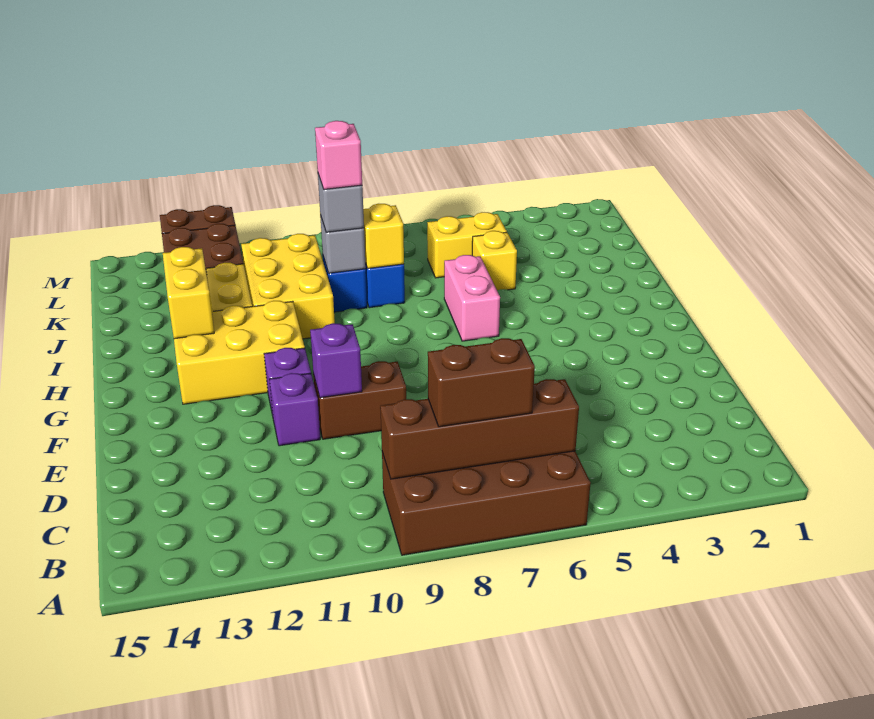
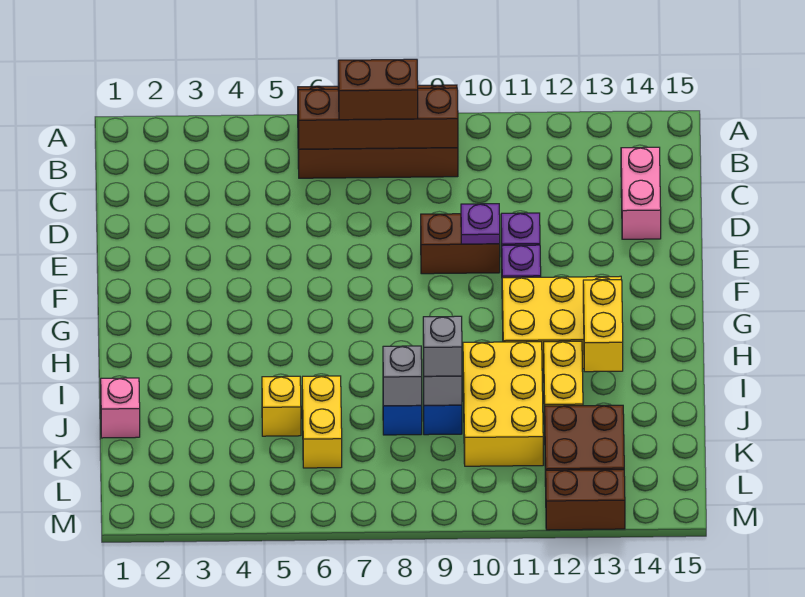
purple brick E10 level 2 -> purple plate E10 level 2
pink brick H6:I6 level 1 -> pink brick C14:D14 level 1
yellow brick J8 level 2 -> grey brick J8 level 2
pink brick J9 level 4 -> pink brick J1 level 1
yellow brick K5:K6 level 1 -> yellow brick J6:K6 level 1

